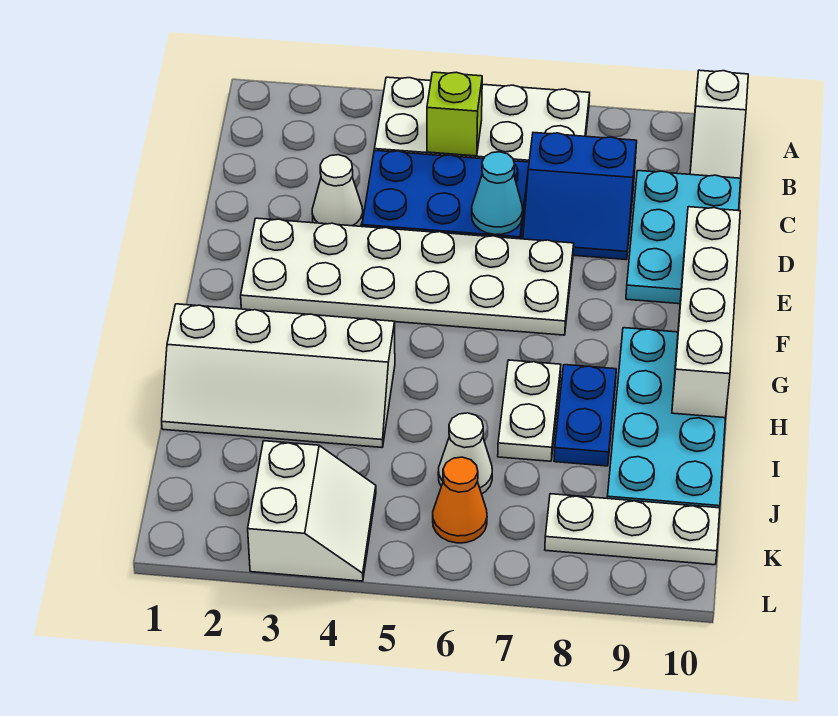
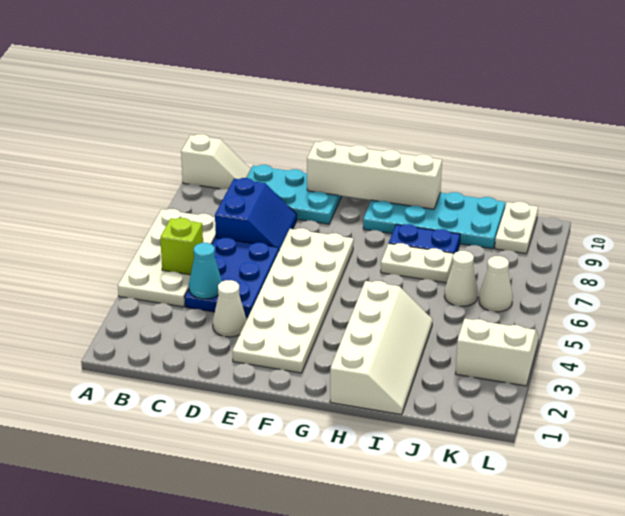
cyan cone D6 level 2 -> cyan cone C4 level 2
orange cone K6 level 1 -> white cone K6 level 1
white plate K8:K10 level 1 -> white plate K9:K10 level 1

